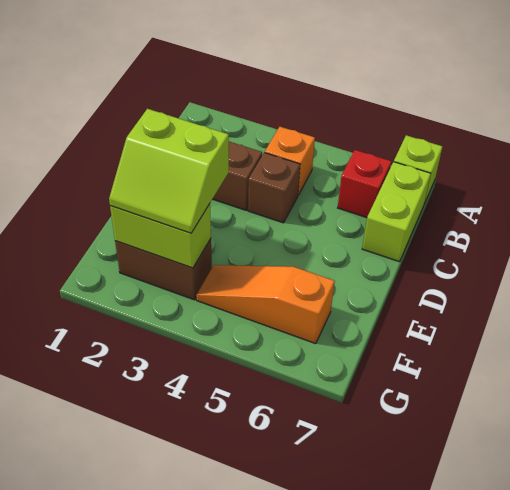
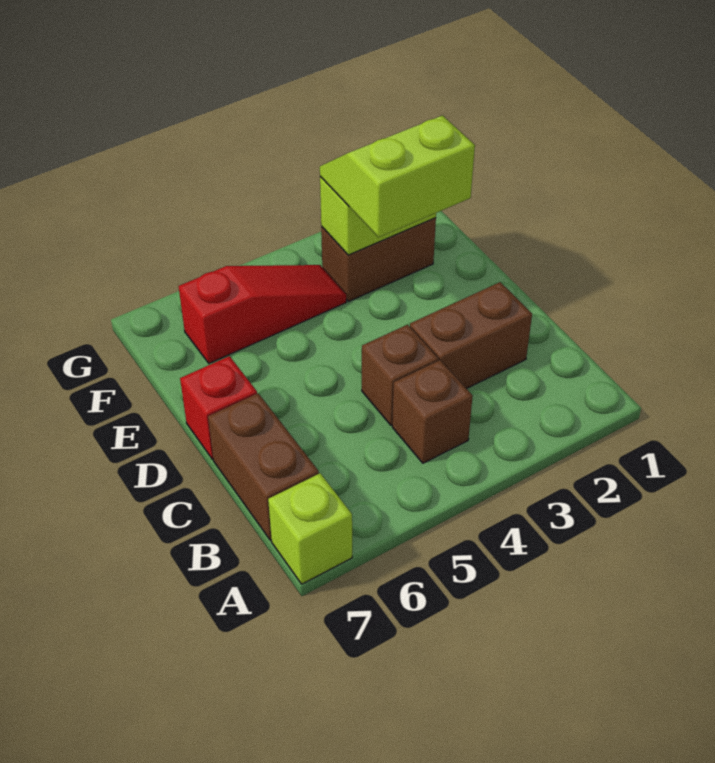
orange brick B4 level 1 -> brown brick B4 level 1
red brick B6 level 1 -> red brick D7 level 1
lime brick B7:C7 level 1 -> brown brick B7:C7 level 1
orange slope F4:F6 level 1 top 6 -> red slope F4:F6 level 1 top 6

